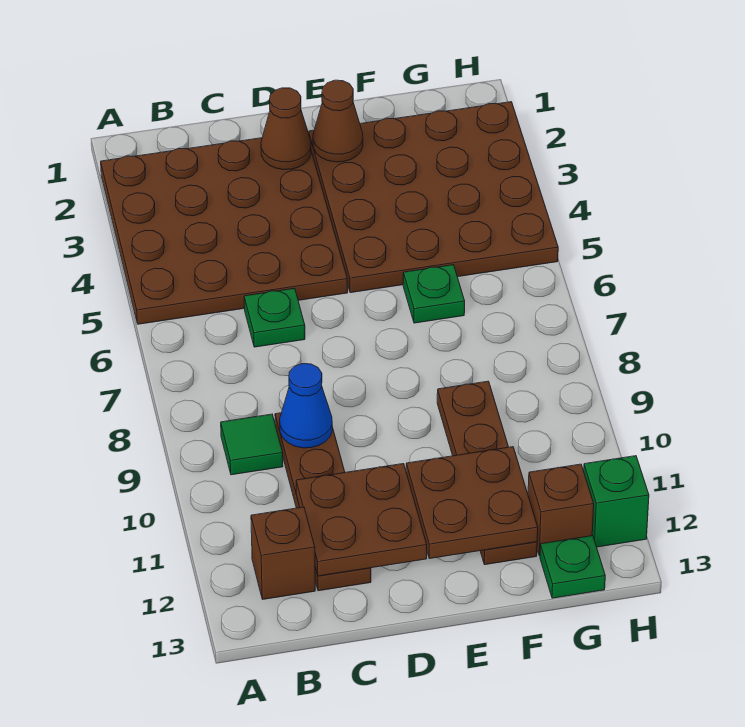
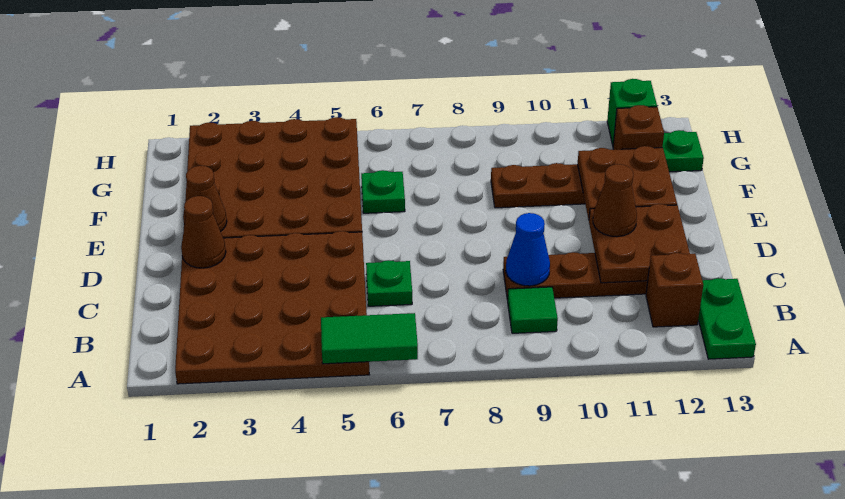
none -> green tile A5:A6 level 2
none -> green plate A13:B13 level 1
none -> brown cone D11 level 3

